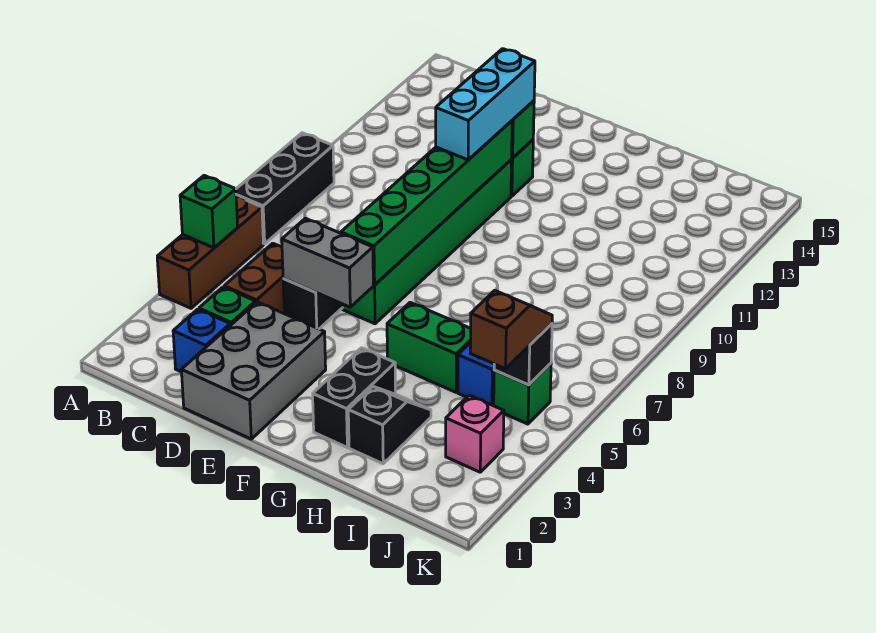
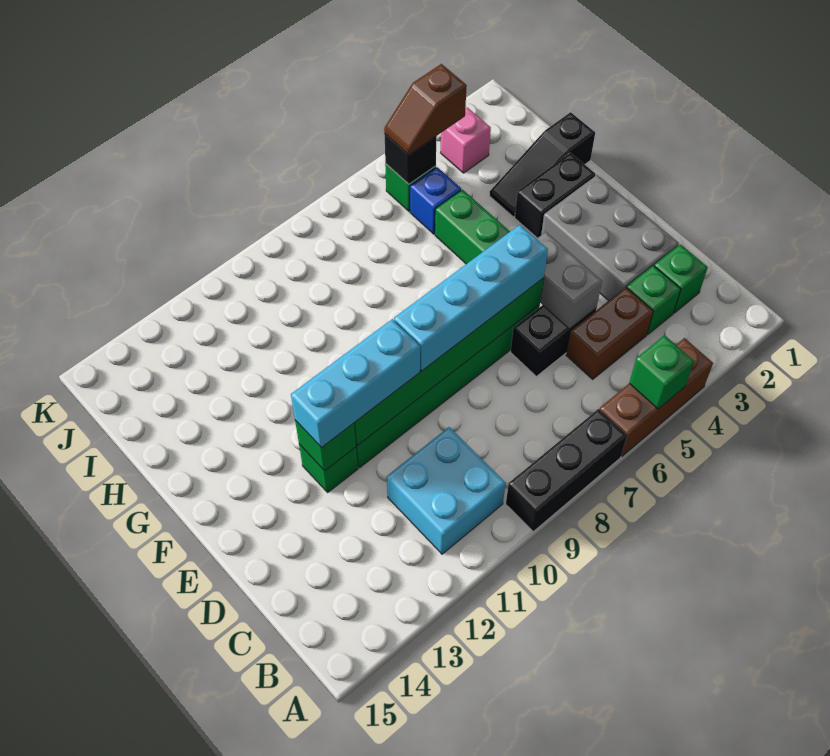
none -> cyan brick B10:C11 level 1
blue brick C2 level 1 -> green brick C2 level 1
grey brick D1:E3 level 1 -> grey brick D2:F3 level 1
none -> cyan brick E6:E9 level 3
black slope H2:H3 level 1 top 2 -> black slope H1:H3 level 1 top 1

